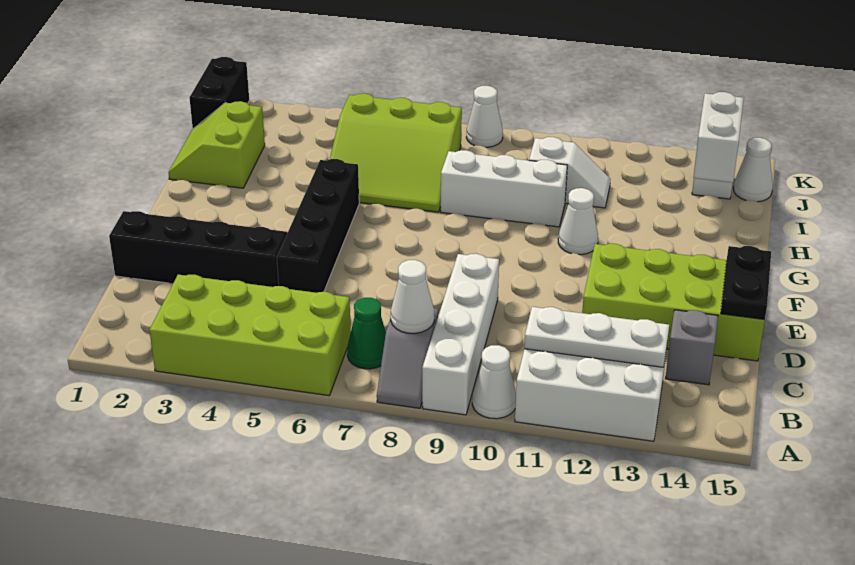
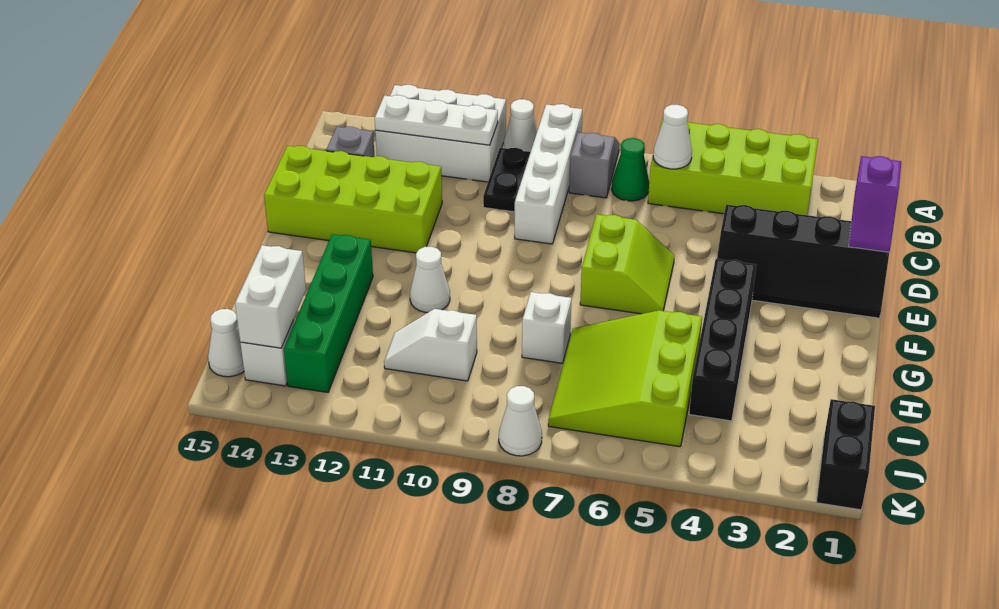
white cone B8 level 2 -> white cone B6 level 2
none -> purple slope C1:D1 level 2 top C
black brick D5:G5 level 1 -> black brick F4:I4 level 1
black plate D15:E15 level 2 -> black plate B10:C10 level 1
none -> green brick G13:J13 level 1
lime slope H1:I2 level 1 top 2 -> lime slope E6:F7 level 1 top 7
lime slope H5:J7 level 1 top J -> lime slope H5:J7 level 1 top 5
white brick H8:H10 level 1 -> white brick H8 level 1

